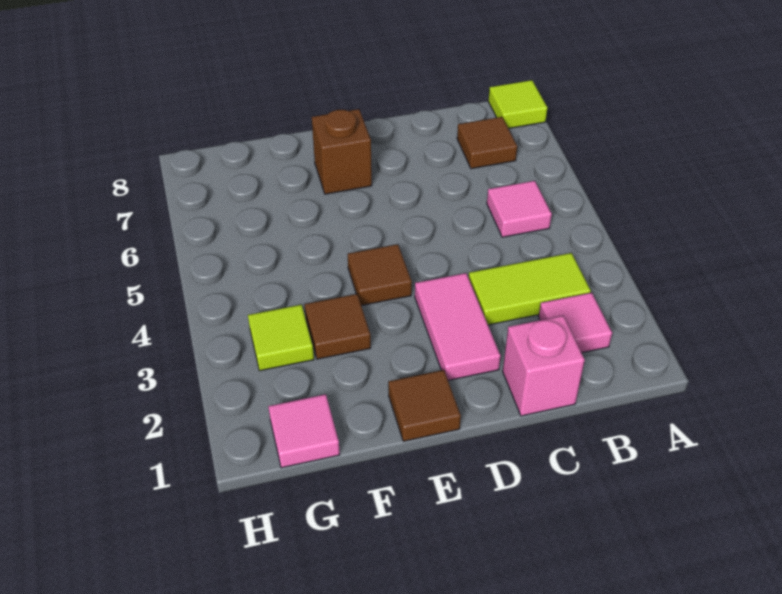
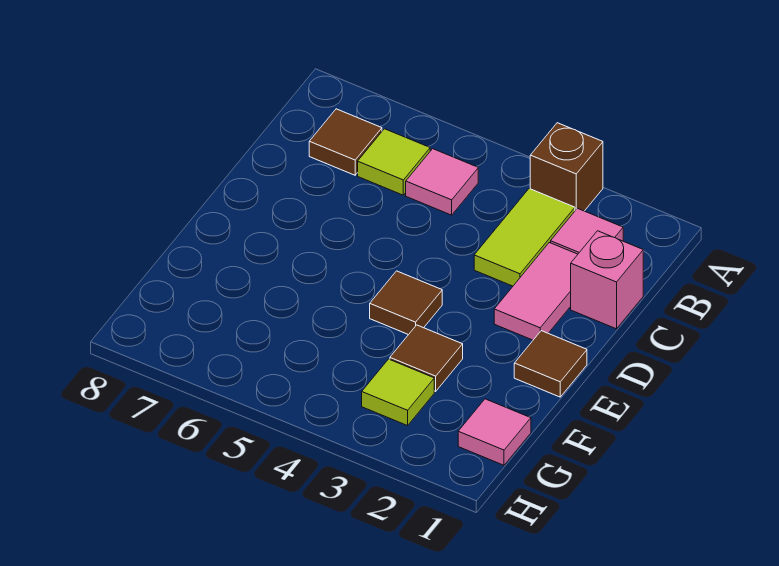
lime tile A8 level 1 -> lime tile B6 level 1
pink tile D2:D3 level 1 -> pink tile C2:D2 level 1
brown brick E7 level 1 -> brown brick A3 level 1

